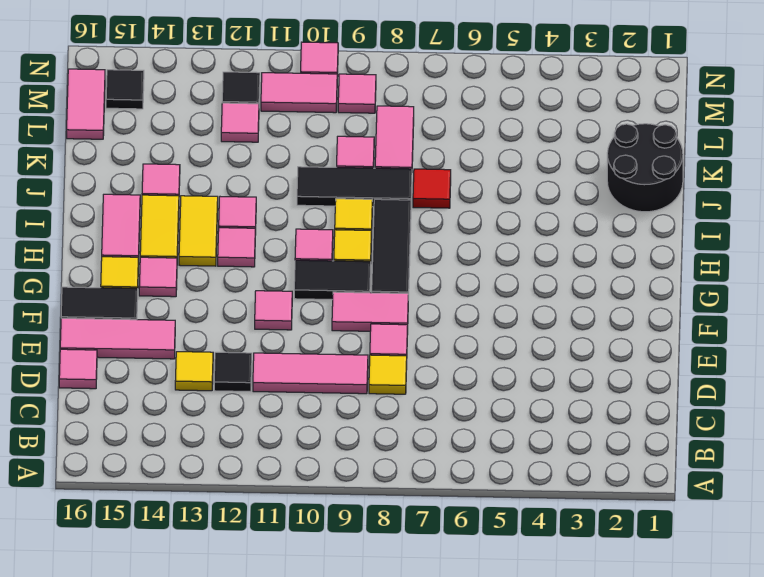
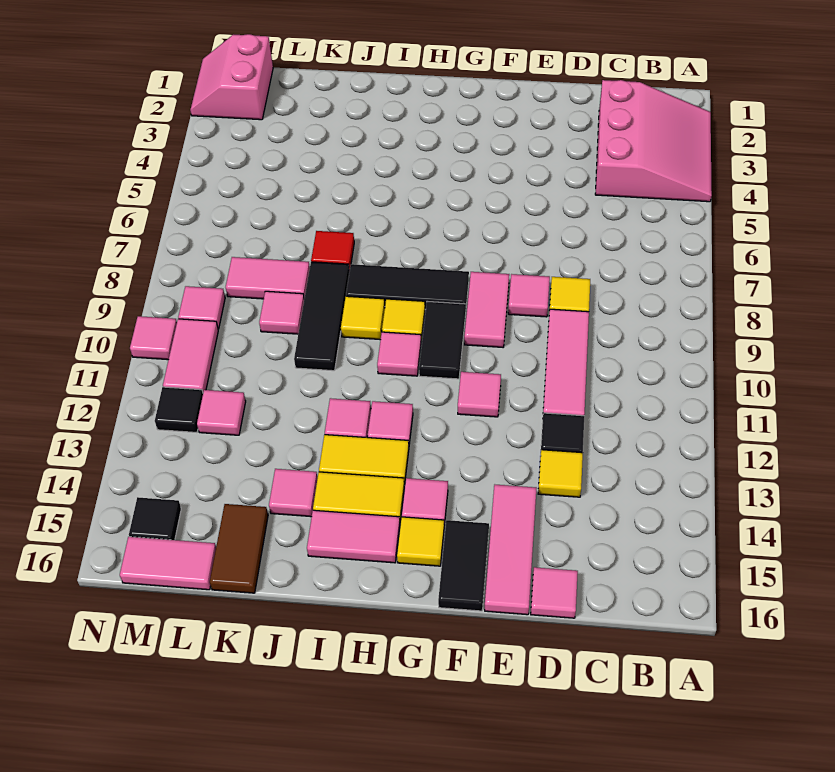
none -> pink slope A2:C4 level 1 top C
black round brick J1:K2 level 1 -> none
none -> brown tile K15:K16 level 1
none -> pink slope M1:N2 level 1 top M

